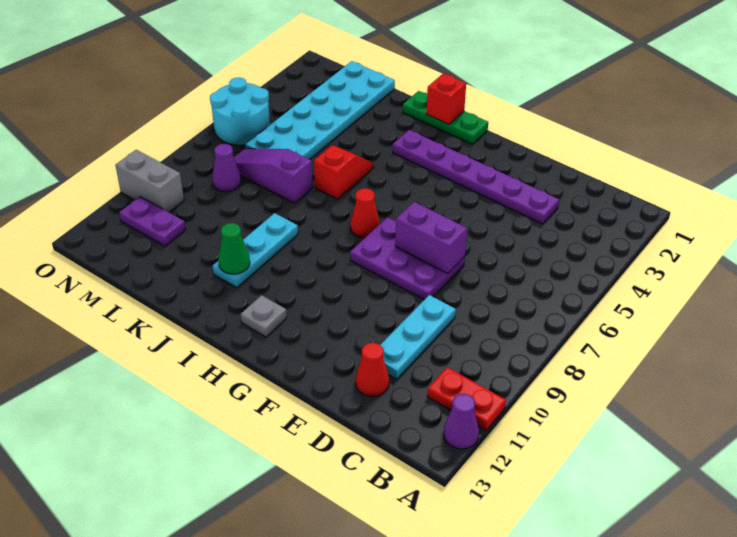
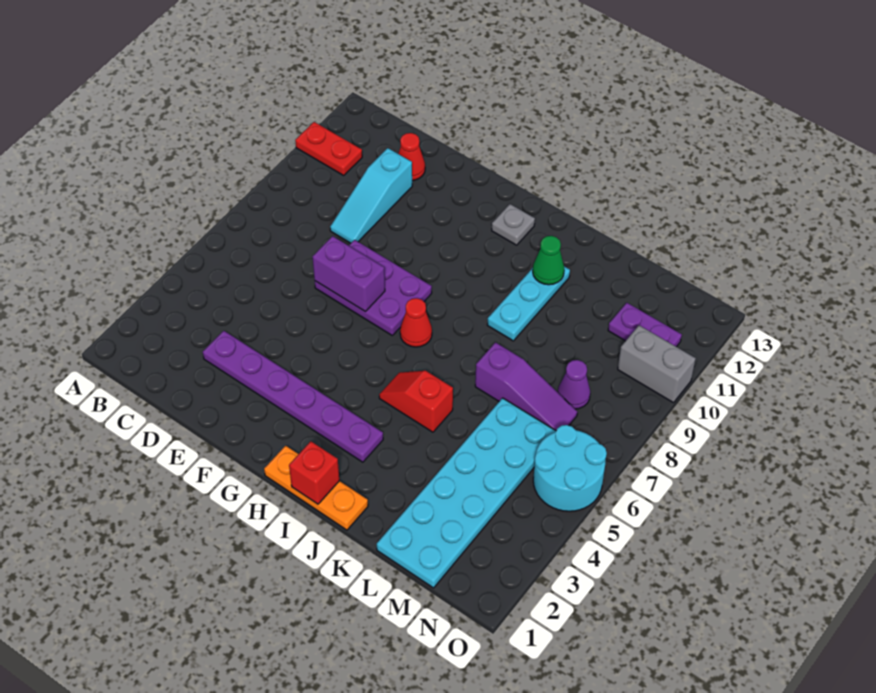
purple cone A12 level 1 -> none
cyan plate D9:D11 level 1 -> cyan slope D9:D11 level 1 top 11
green plate H1:J1 level 1 -> orange plate H1:J1 level 1
red slope J5:J6 level 1 top 6 -> red slope I5:J5 level 1 top J

